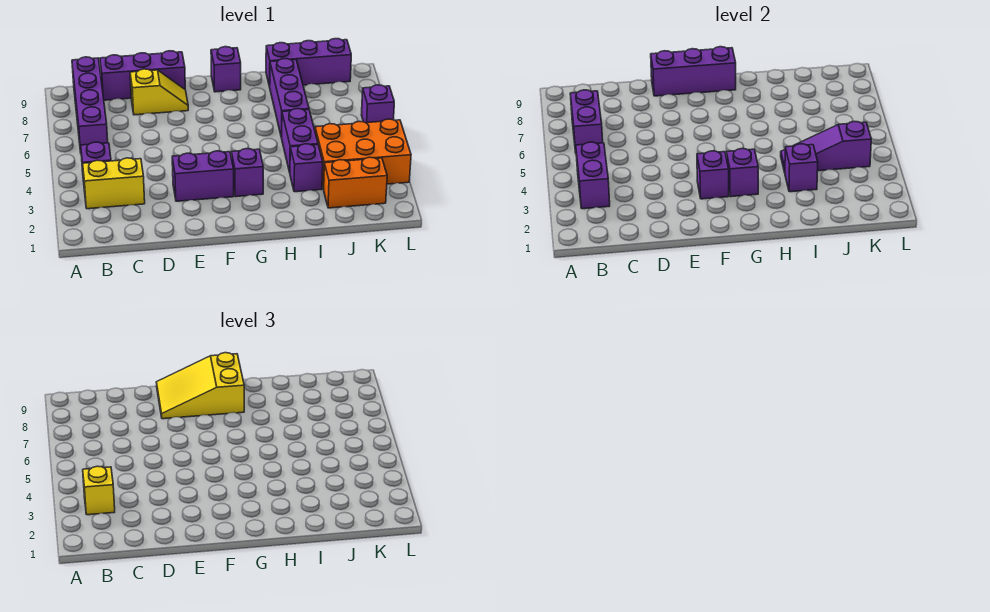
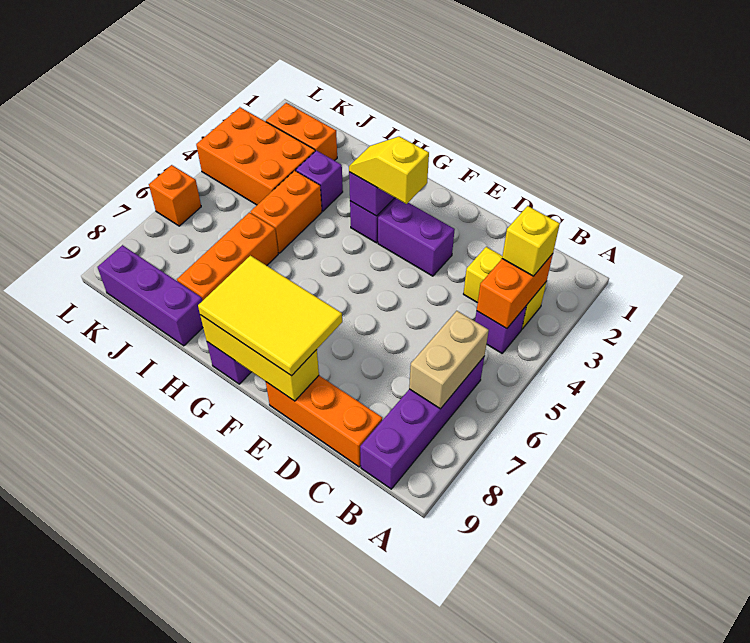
purple brick B3:B4 level 2 -> orange brick B3:B4 level 2
purple brick B6:B7 level 2 -> tan brick B6:B7 level 2
purple brick C9:E9 level 1 -> orange brick C9:E9 level 1
yellow slope D8:E8 level 1 top D -> yellow slope F3:G3 level 3 top F
yellow slope E8:G9 level 3 top G -> yellow tile E8:G9 level 3
purple brick E9:G9 level 2 -> yellow brick E9:G9 level 2
purple brick F3 level 2 -> none
purple brick I3 level 2 -> none
purple brick I4:I5 level 1 -> orange brick I4:I5 level 1
purple slope I4:K4 level 2 top K -> none
purple brick I6:I8 level 1 -> orange brick I6:I8 level 1
purple brick L6 level 1 -> orange brick L6 level 1

